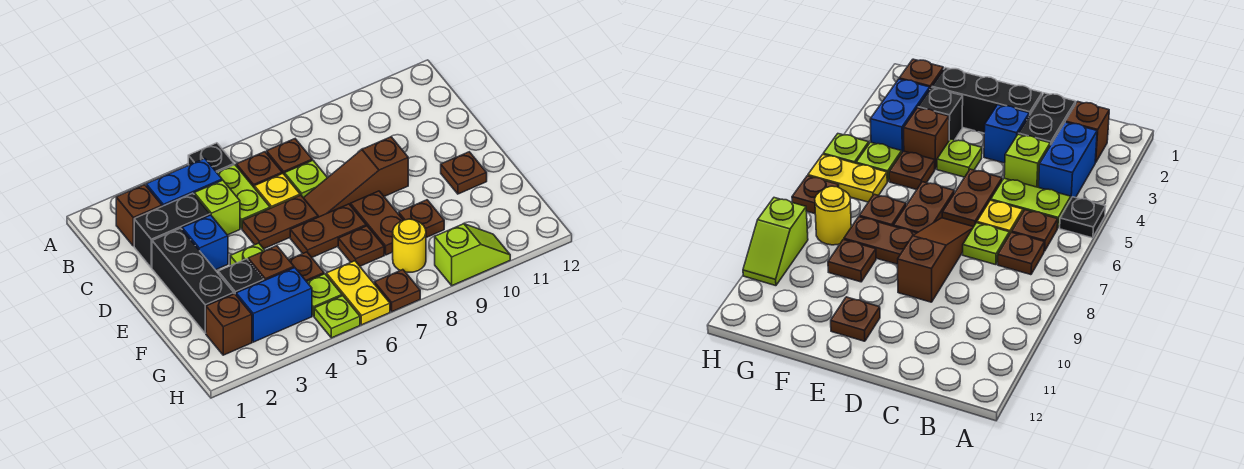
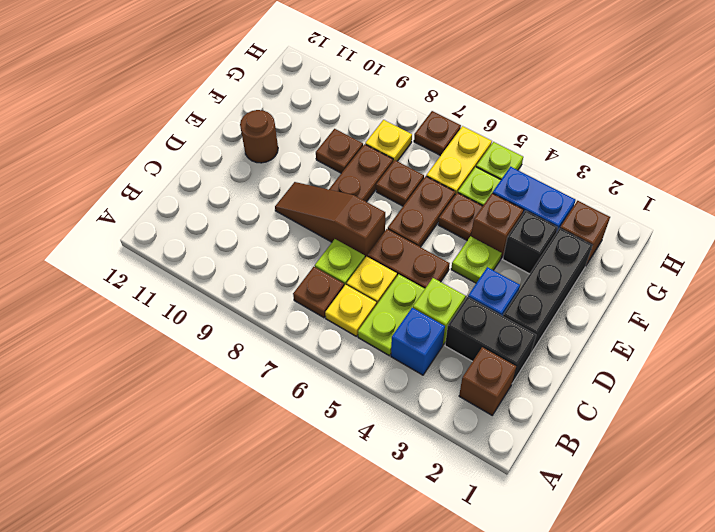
black plate A5 level 1 -> none
blue brick B3:B4 level 1 -> blue brick B4 level 1
brown plate B6 level 1 -> yellow plate B6 level 1
brown slope D7:D9 level 1 top 9 -> brown slope D7:D9 level 1 top 7
brown plate E6:E7 level 1 -> brown plate E6:F6 level 1
brown plate E11 level 1 -> brown round brick E11 level 1
yellow round brick G8 level 1 -> yellow plate G8 level 1
lime slope H9:H10 level 1 top 9 -> none

